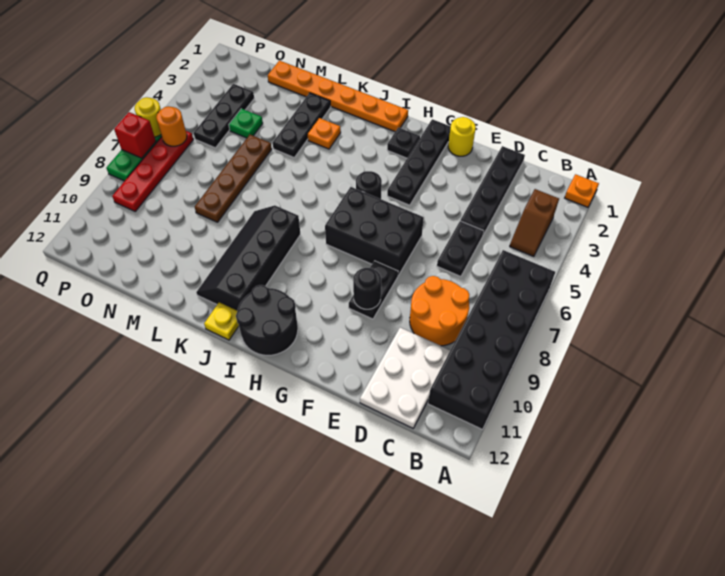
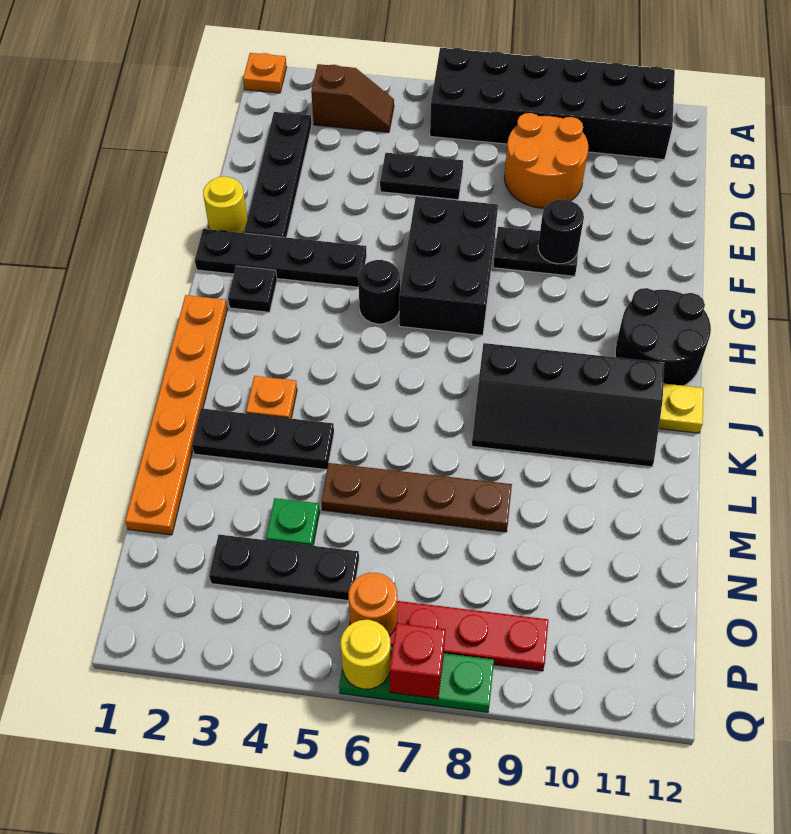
white plate C10:D12 level 1 -> none
black plate D1:D4 level 1 -> black plate C2:F2 level 1

